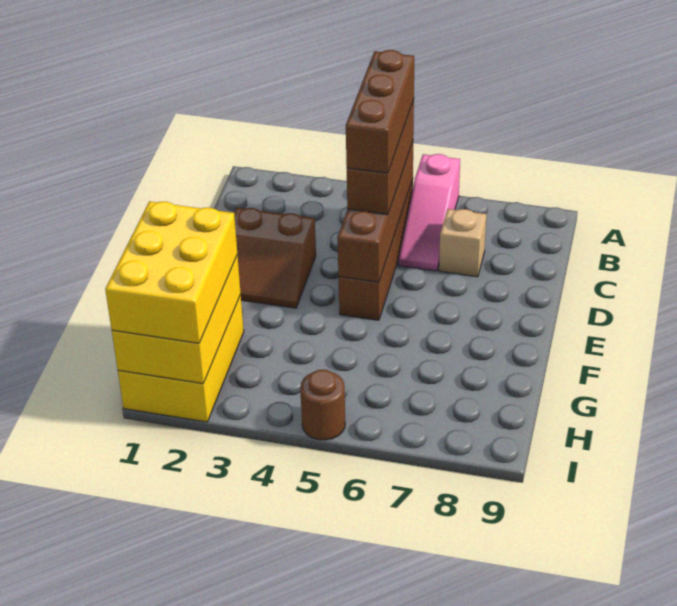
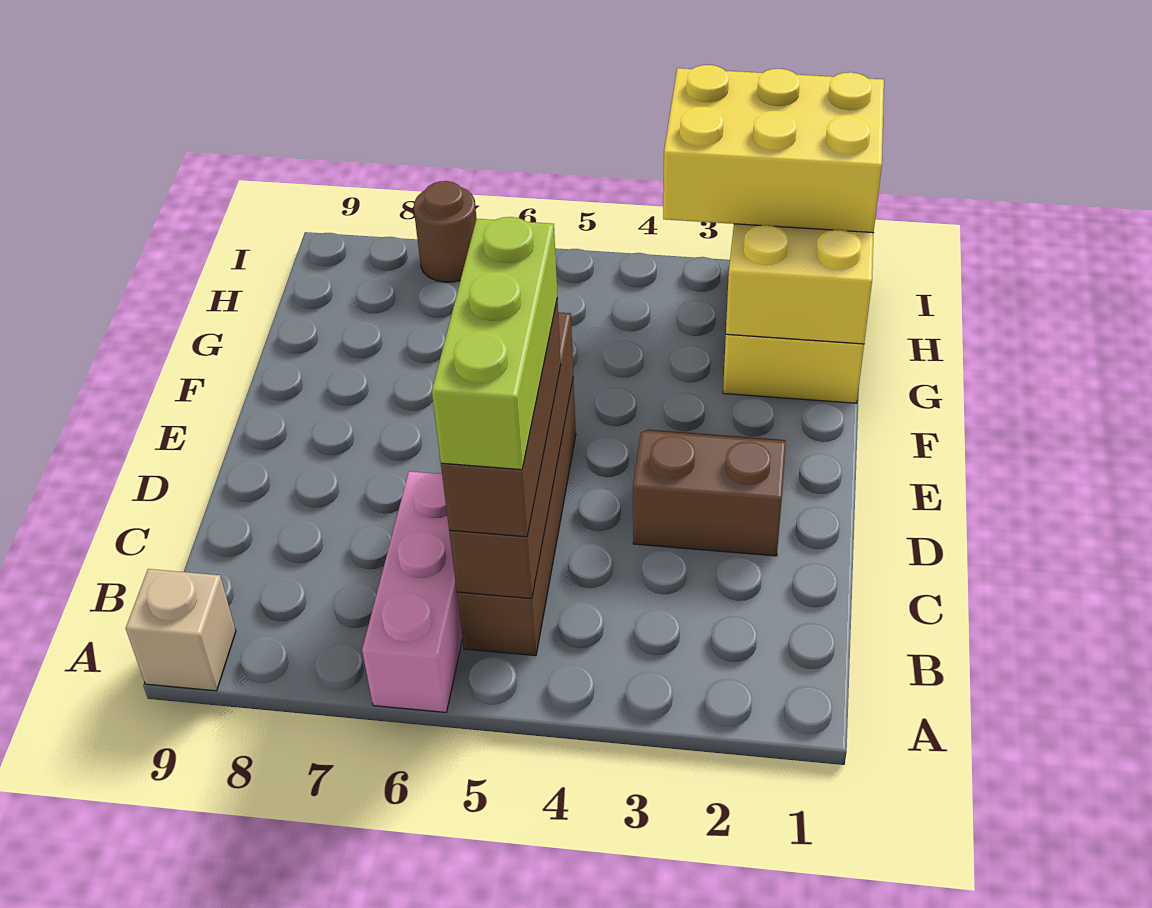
pink slope A6:C6 level 1 top A -> pink brick A6:C6 level 1
brown brick B5:D5 level 4 -> lime brick B5:D5 level 4
tan brick C7 level 1 -> tan brick A9 level 1
yellow brick G1:I2 level 3 -> yellow brick H1:I3 level 3
brown round brick I5 level 1 -> brown round brick I7 level 1

